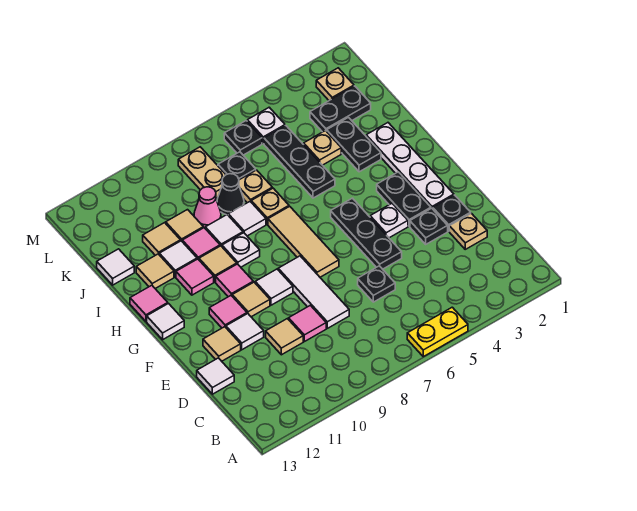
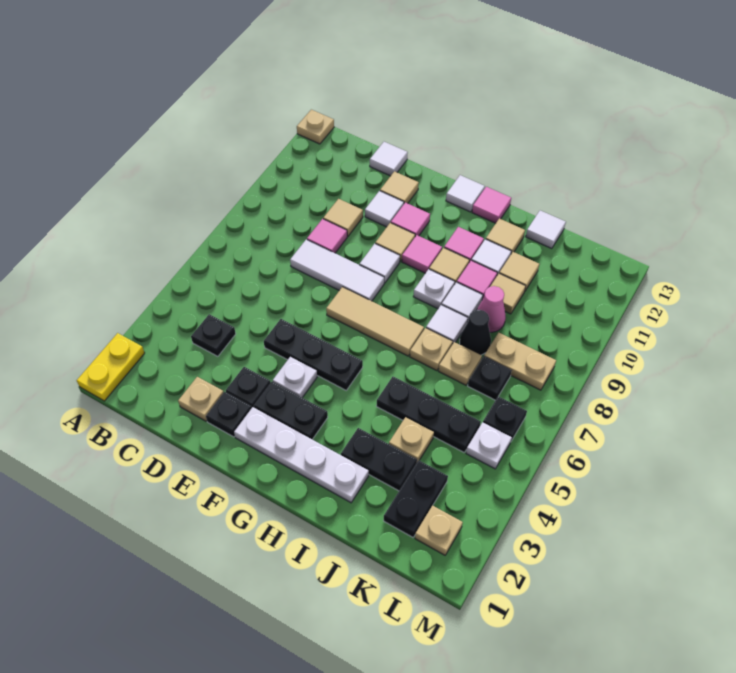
yellow plate A5:A6 level 1 -> yellow plate A1:A2 level 1
none -> tan plate A13 level 1
black plate D6 level 1 -> black plate C4 level 1

